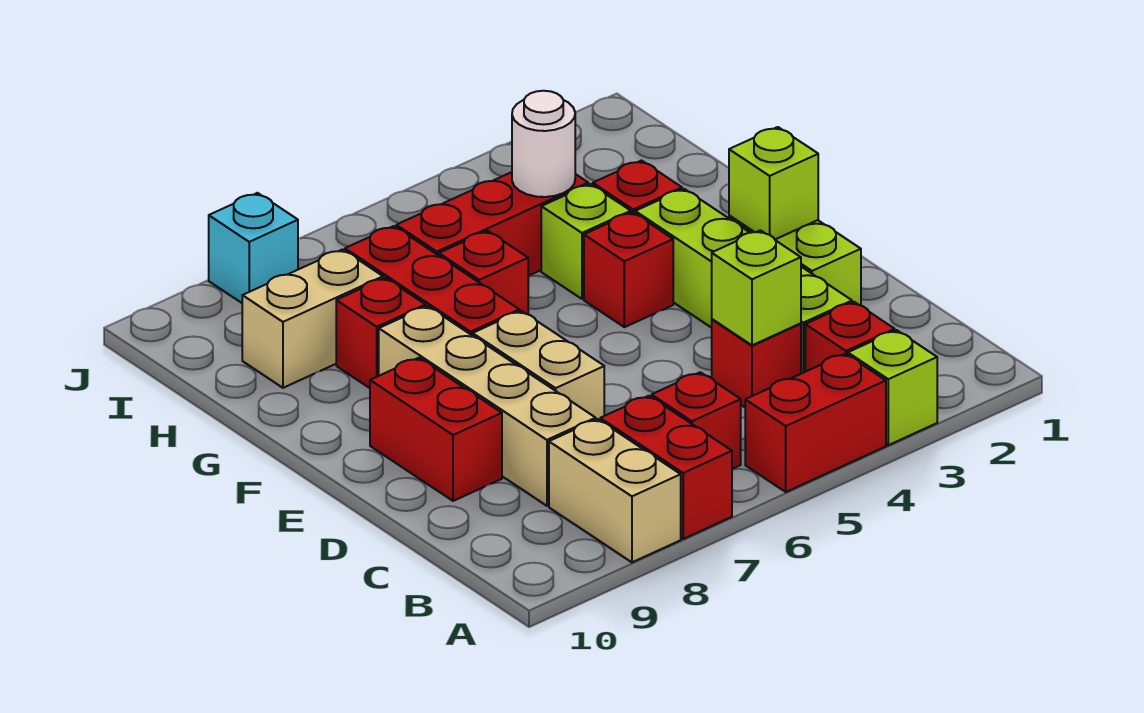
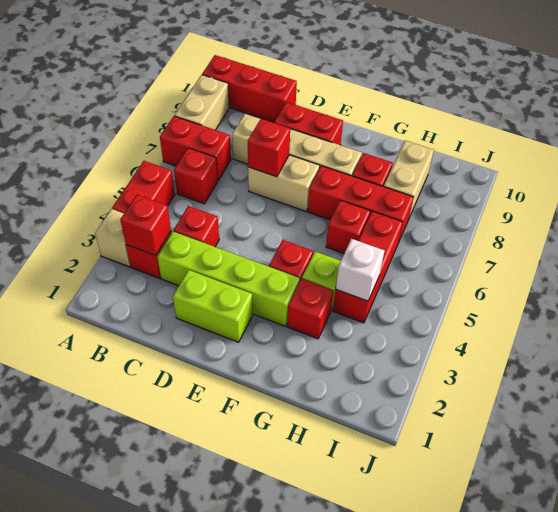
lime brick A3 level 1 -> tan brick A3 level 1
tan brick A8:B8 level 1 -> tan brick A8:A9 level 1
none -> red brick A10:C10 level 1
none -> red brick B3 level 2
lime brick C4 level 2 -> none
none -> red brick D7 level 2
lime brick E2 level 2 -> none
white round brick H4 level 2 -> white brick H4 level 2
cyan brick J8 level 1 -> none

